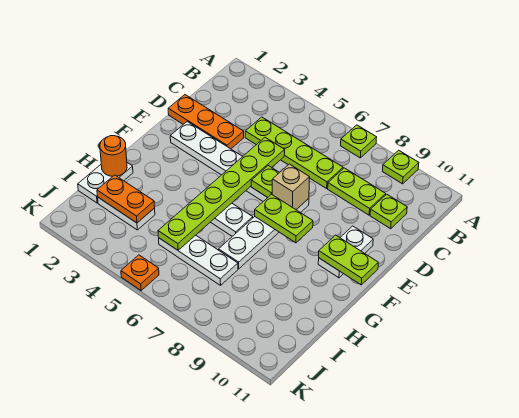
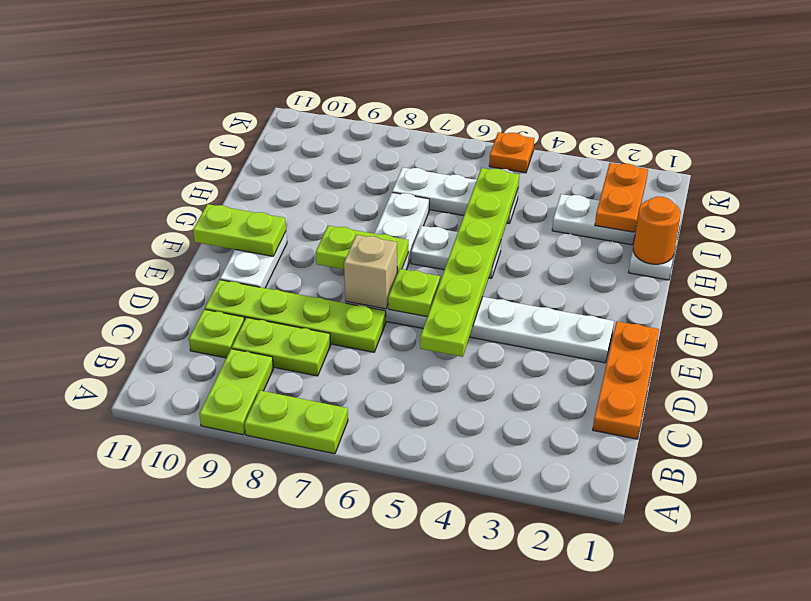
lime plate A7 level 1 -> lime plate A7:A8 level 1
lime plate A9 level 1 -> lime plate A9:B9 level 1
lime plate C4:C7 level 1 -> lime plate D7:D10 level 1
orange plate D1:D3 level 1 -> orange plate C1:E1 level 1
orange plate I2:I3 level 2 -> orange plate I2:J2 level 2

